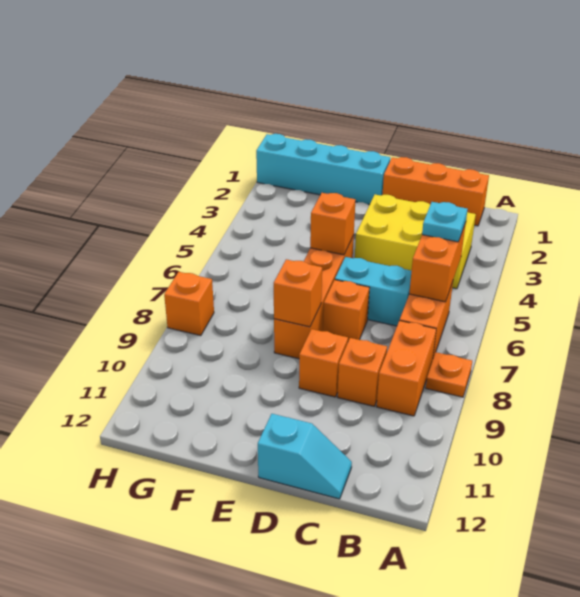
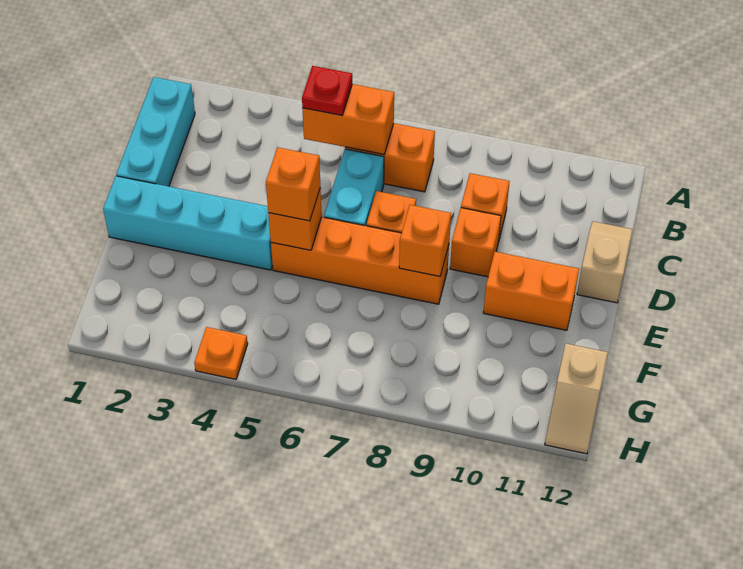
orange plate A8 level 1 -> orange plate H4 level 1
orange brick B1:D1 level 1 -> cyan brick B1:D1 level 1
yellow brick B3:D4 level 1 -> none
cyan plate B5 level 3 -> red plate B5 level 3
orange brick B8:B9 level 1 -> orange brick E10:E11 level 1
cyan slope C12:D12 level 1 top D -> tan slope C12:D12 level 1 top D
cyan brick E1:H1 level 1 -> cyan brick E1:E4 level 1
none -> tan slope G12:H12 level 1 top G
orange brick H8 level 1 -> orange brick E5 level 3

